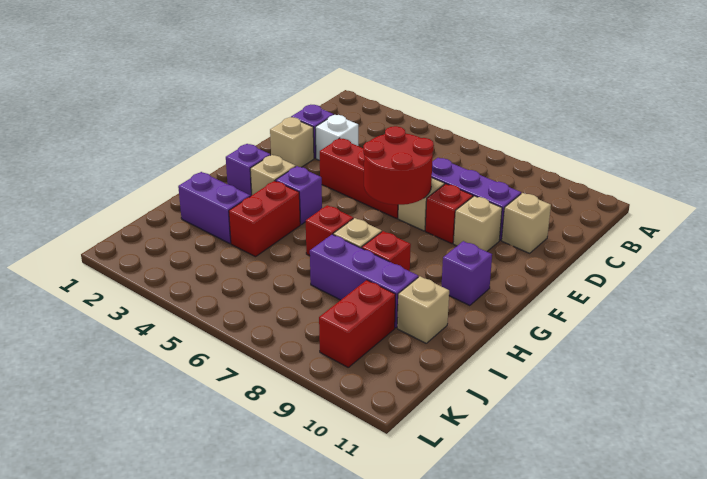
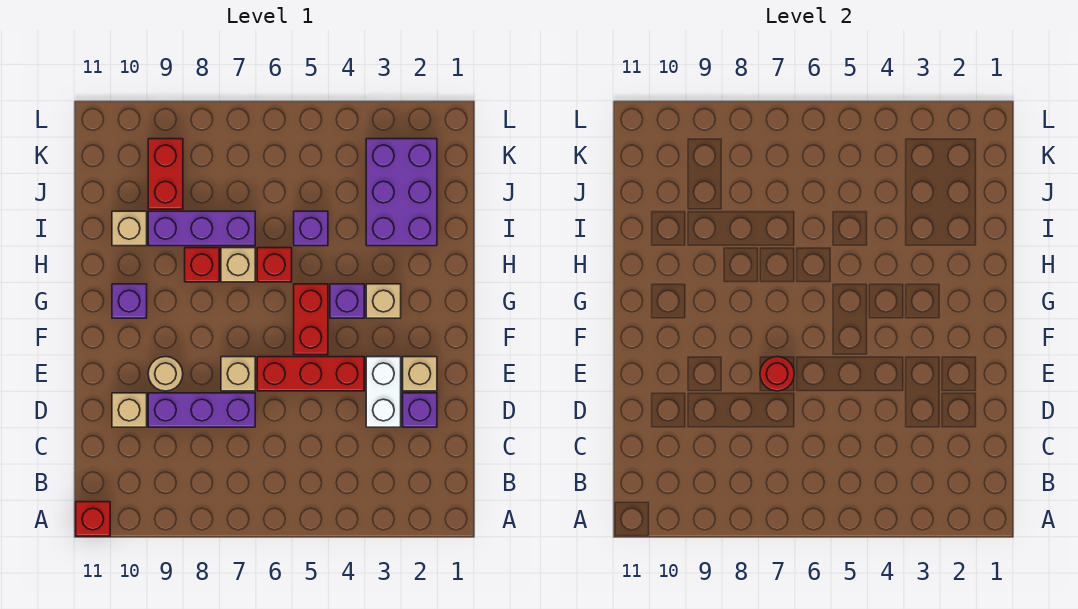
white brick D3 level 1 -> white brick D3:E3 level 1
red round brick E6:F7 level 2 -> red round brick E7 level 2
red brick E8 level 1 -> red brick A11 level 1
tan brick E9 level 1 -> tan round brick E9 level 1
purple brick G2 level 1 -> purple brick I5 level 1
red brick H4:I4 level 1 -> red brick F5:G5 level 1
purple brick I2:I3 level 1 -> purple brick I2:K3 level 1

